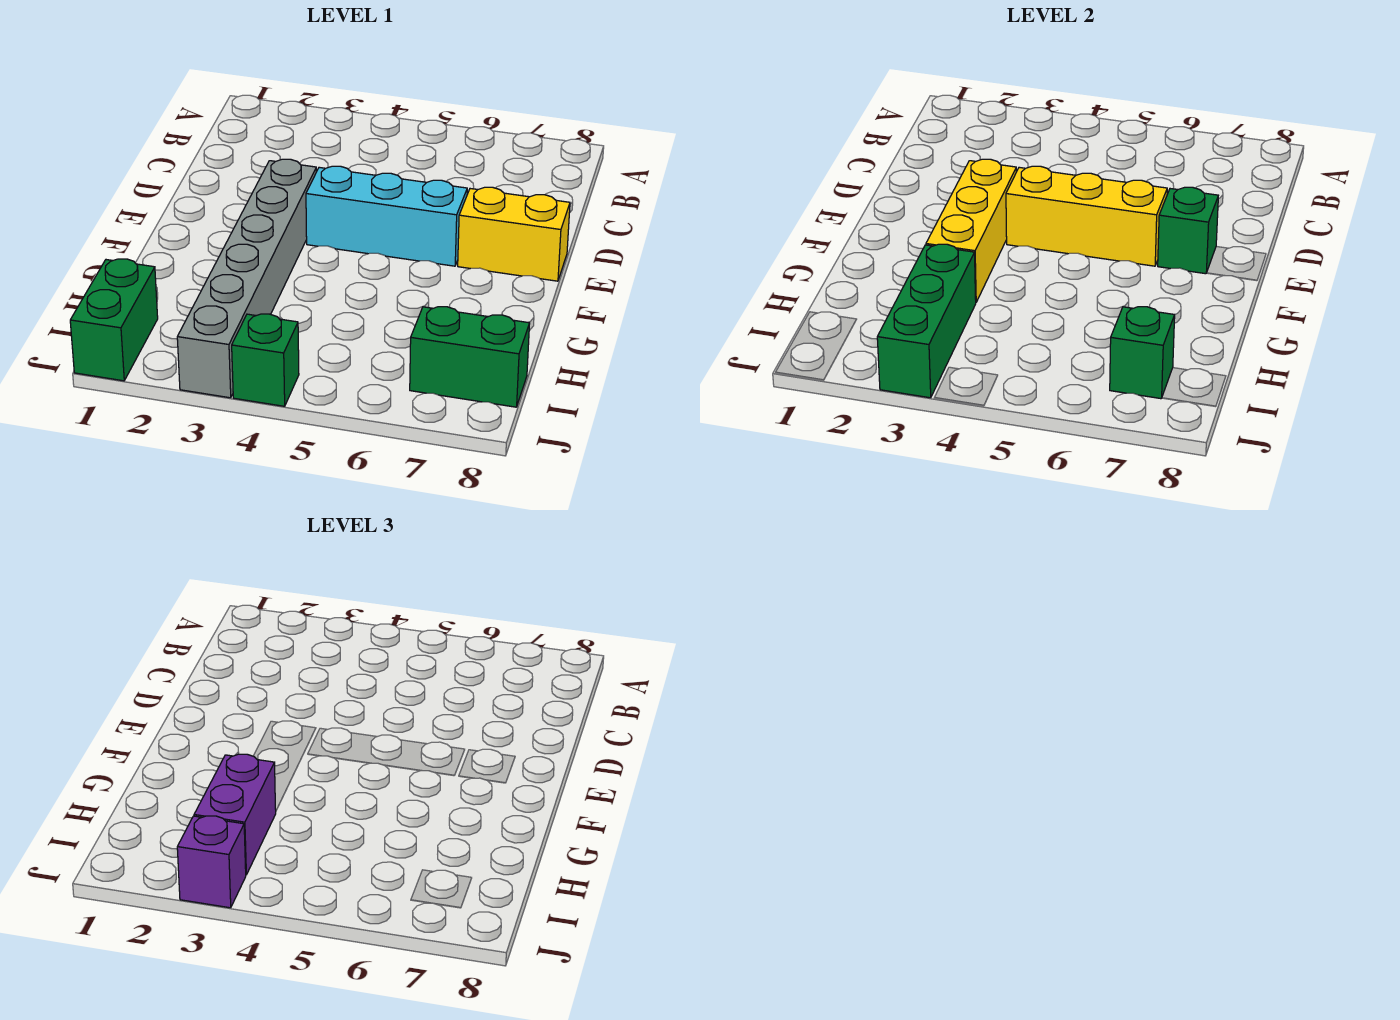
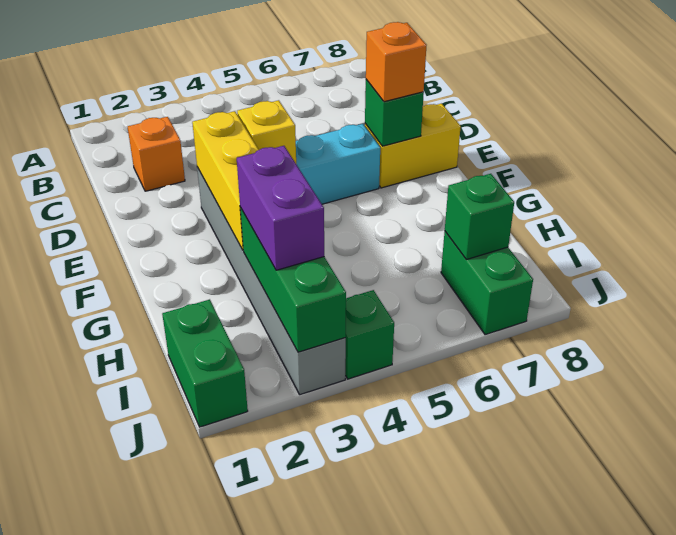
none -> orange brick C2 level 1
yellow brick E4:E6 level 2 -> yellow brick E4 level 2
none -> orange brick E7 level 3
green brick I7:I8 level 1 -> green brick I7:J7 level 1
purple brick J3 level 3 -> none

